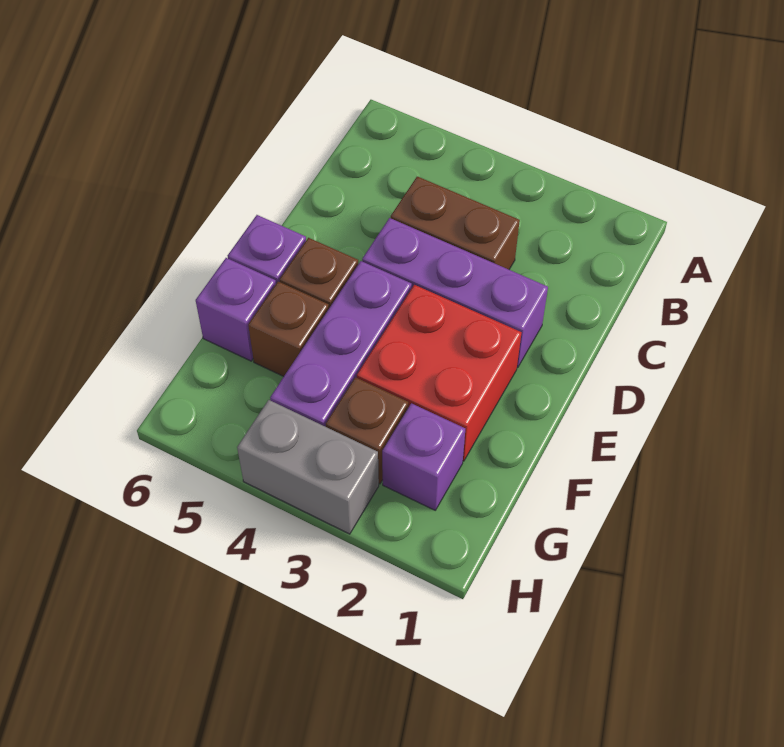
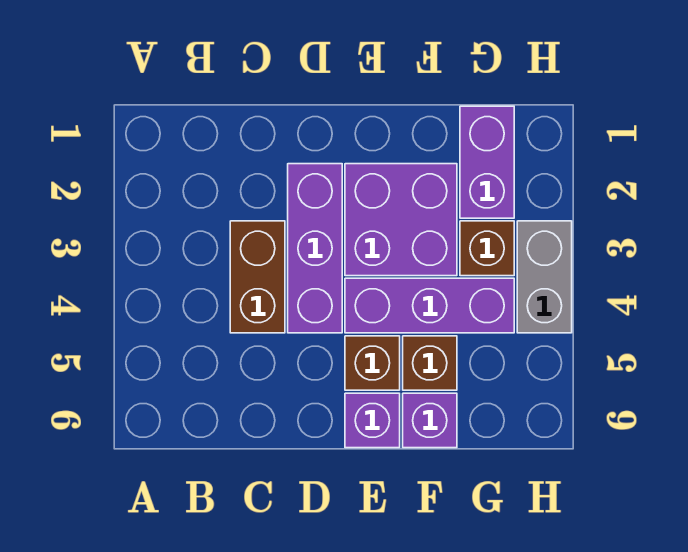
red brick E2:F3 level 1 -> purple brick E2:F3 level 1
purple brick G2 level 1 -> purple brick G1:G2 level 1

